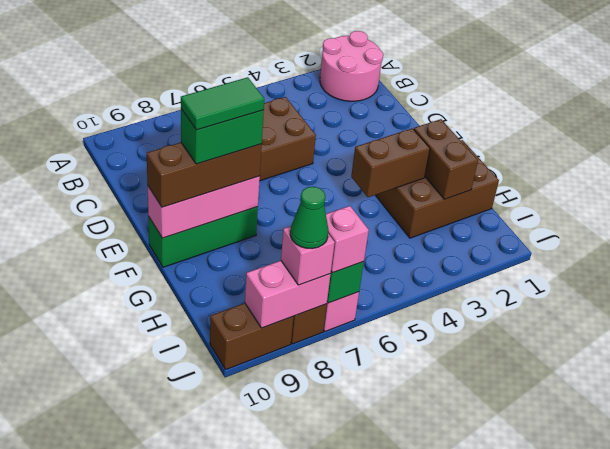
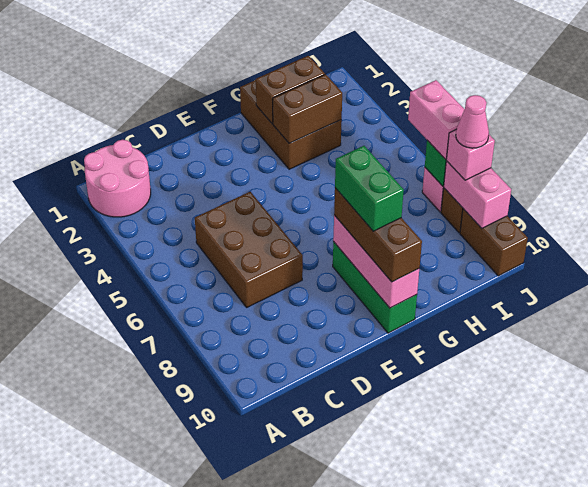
green tile F8:F9 level 5 -> none
brown brick G3:G4 level 2 -> brown brick G3:H3 level 2
pink brick J7 level 3 -> pink brick J6:J7 level 3
green cone J8 level 4 -> pink cone J8 level 4

